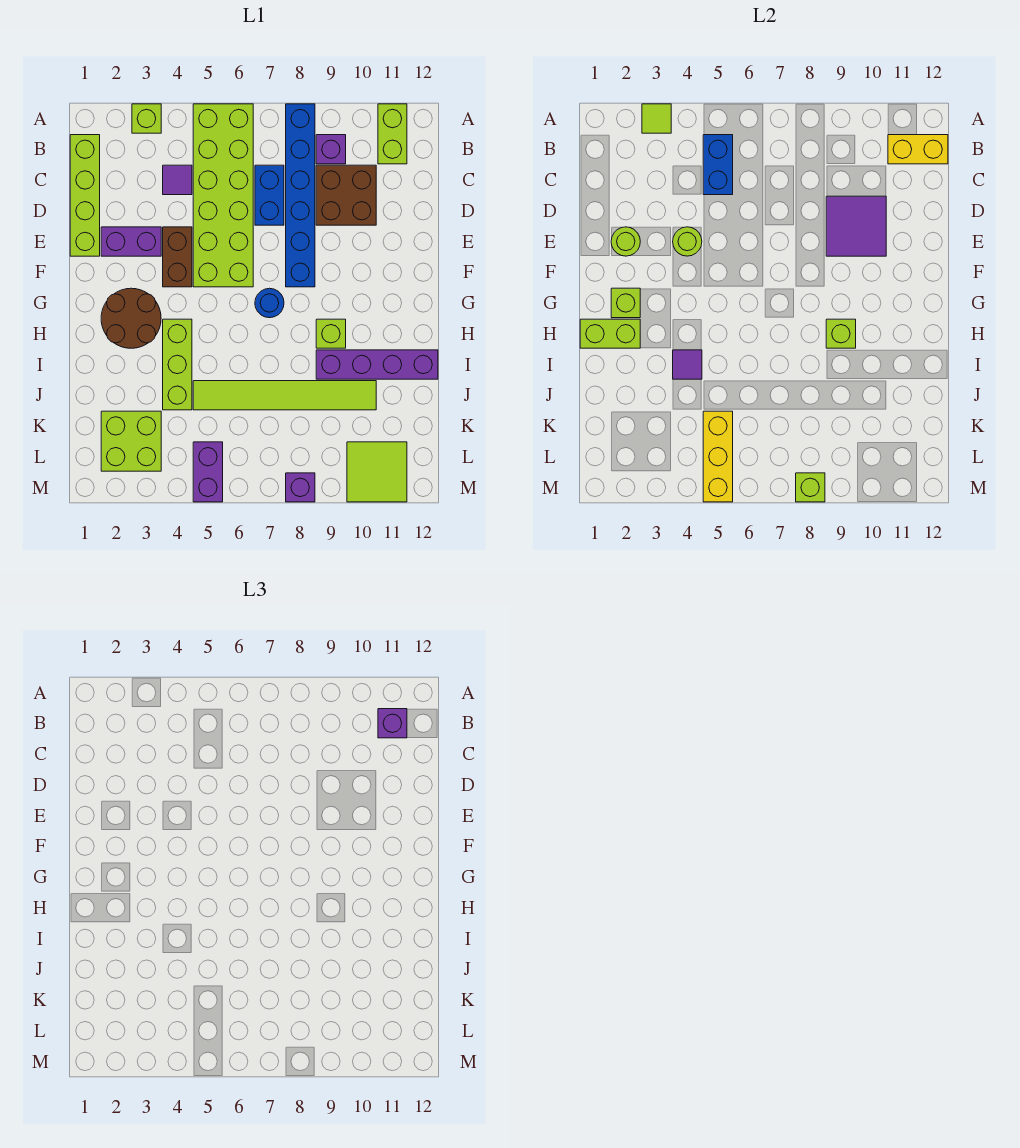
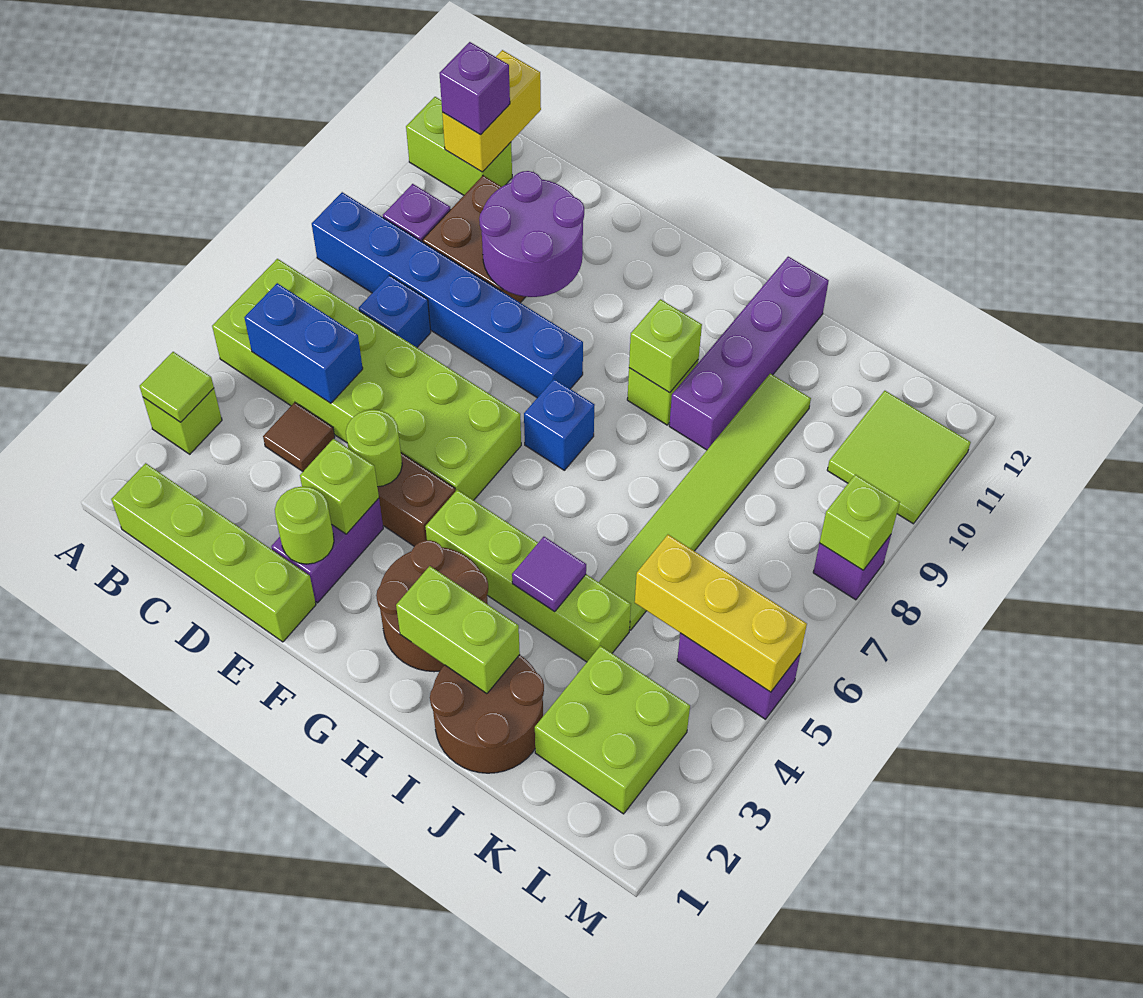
purple tile C4 level 1 -> brown tile C4 level 1
blue brick C7:D7 level 1 -> blue brick C7 level 1
purple tile D9:E10 level 2 -> purple round brick D9:E10 level 2
lime brick G2 level 2 -> lime brick E3 level 2
blue round brick G7 level 1 -> blue brick G7 level 1
lime brick H1:H2 level 2 -> lime brick H2:I2 level 2
lime brick H4:J4 level 1 -> lime brick G4:J4 level 1
none -> brown round brick I1:J2 level 1

